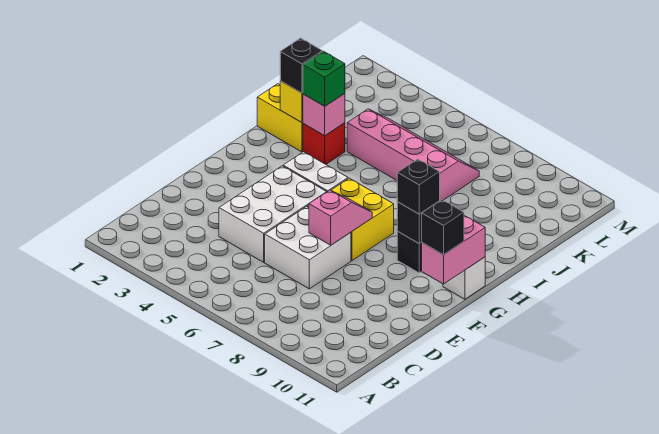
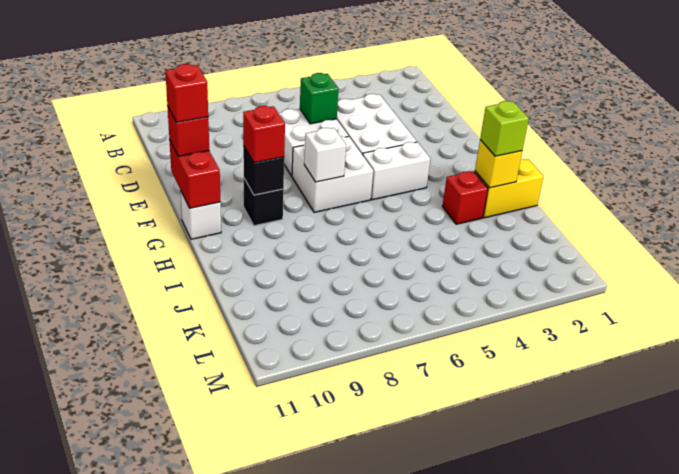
pink slope E7:F7 level 2 top E -> none
yellow brick F6:G7 level 1 -> white brick F6:G7 level 1
pink brick F11:G11 level 2 -> red brick F11:G11 level 2
black brick F11 level 3 -> red brick F11 level 3
none -> red brick F11 level 4
none -> white brick G7 level 2
black brick G9 level 3 -> red brick G9 level 3
black brick I2 level 3 -> lime brick I2 level 3
pink brick I3 level 2 -> none
green brick I3 level 3 -> green brick D6 level 2
pink slope J4:K7 level 1 top J -> none

